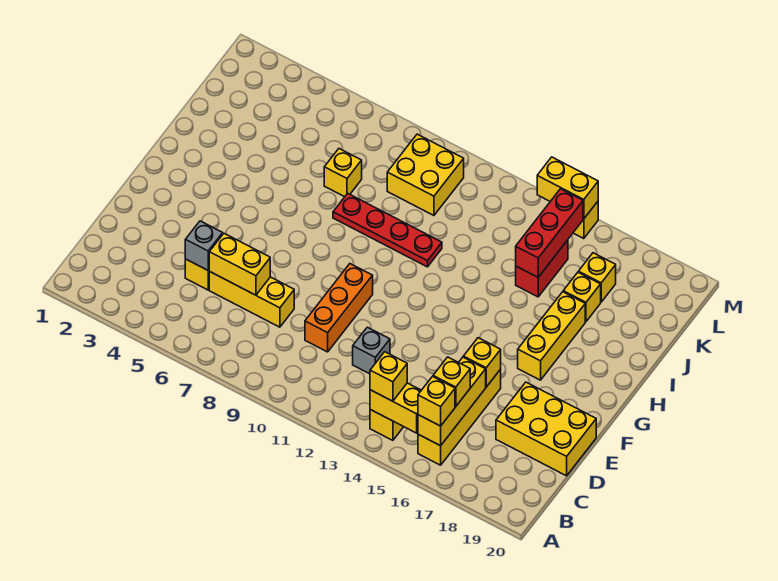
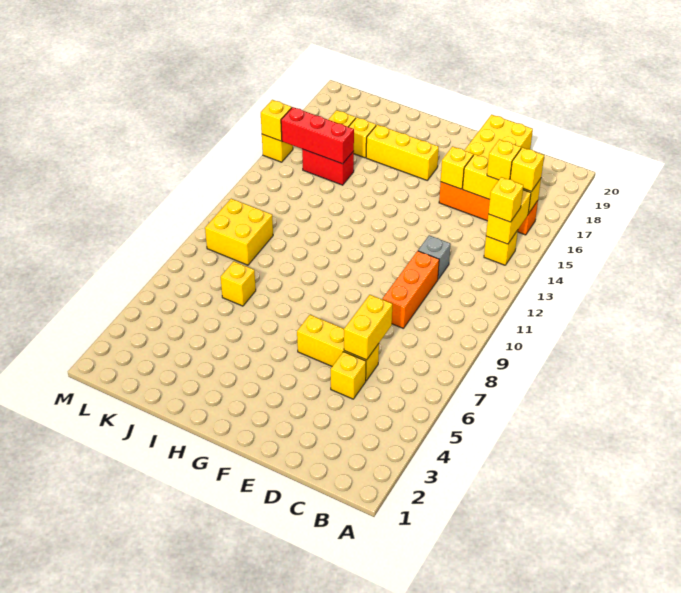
yellow brick B16:E16 level 1 -> orange brick B16:E16 level 1
grey brick D5 level 2 -> none
yellow brick D6:D8 level 1 -> yellow brick D6:F6 level 1
orange brick D10:F10 level 1 -> orange brick D9:D11 level 1
red plate I8:I11 level 1 -> none
yellow brick M14:M15 level 2 -> yellow brick M15 level 2

